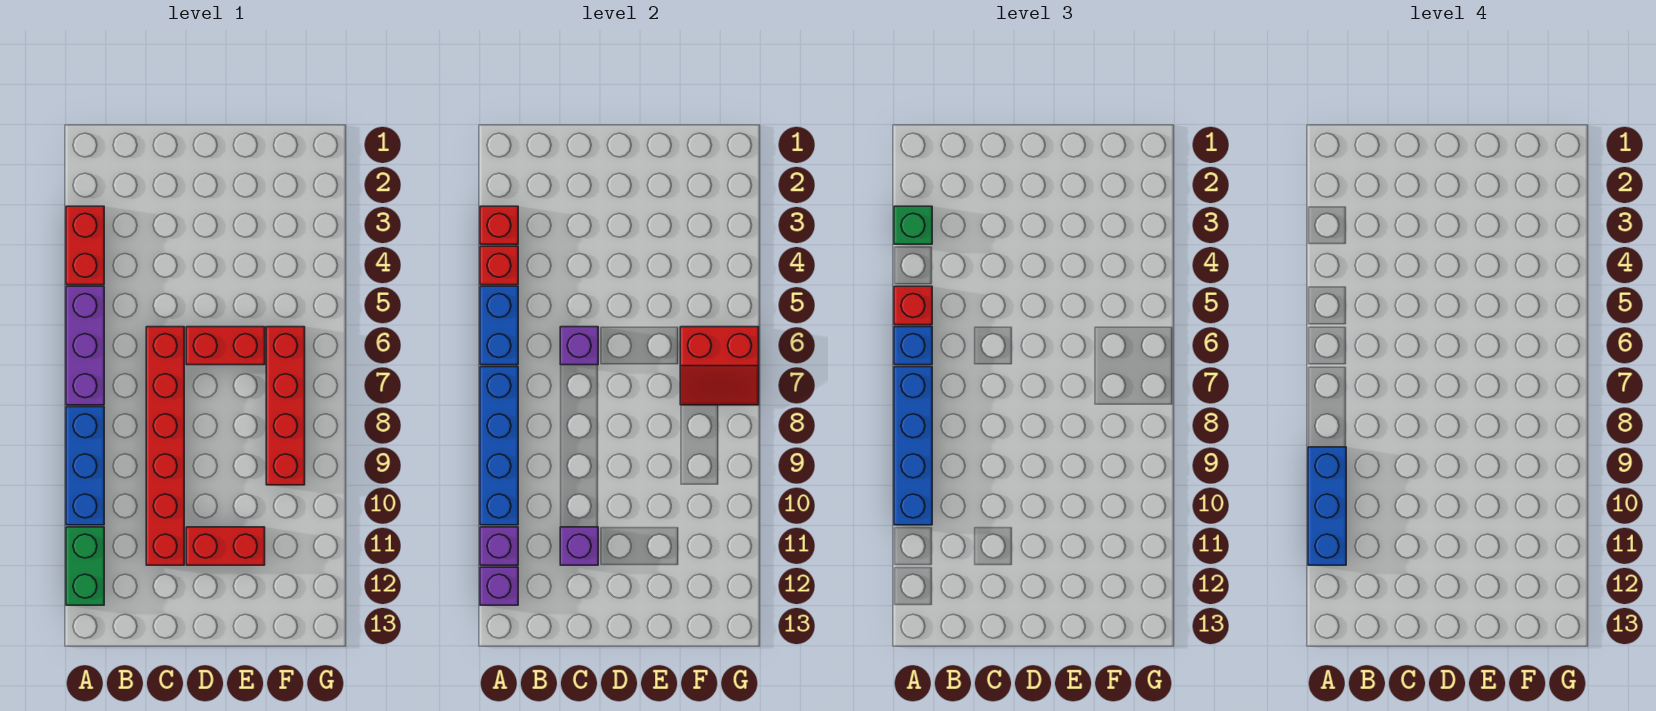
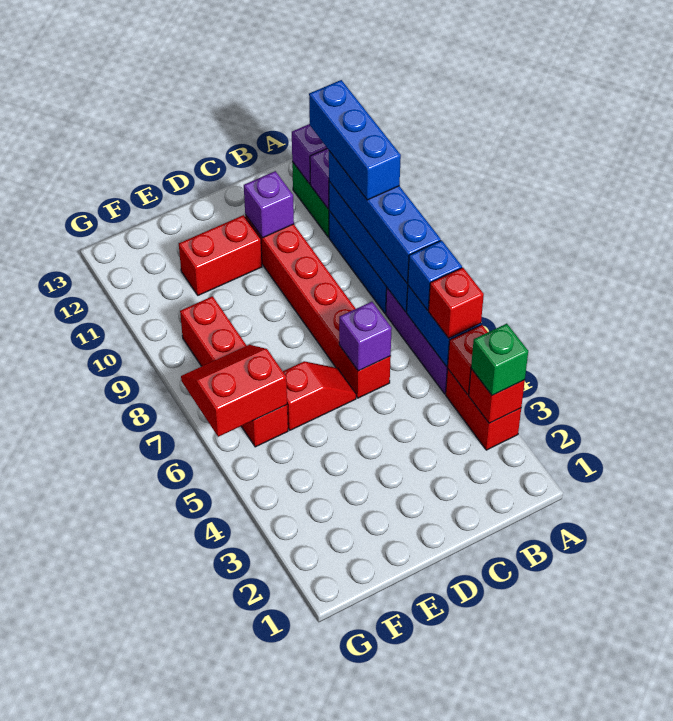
red brick D6:E6 level 1 -> red slope D6:E6 level 1 top E

